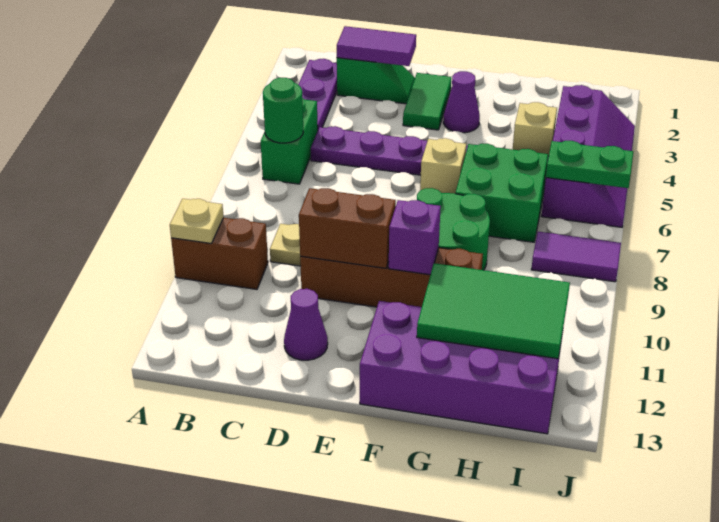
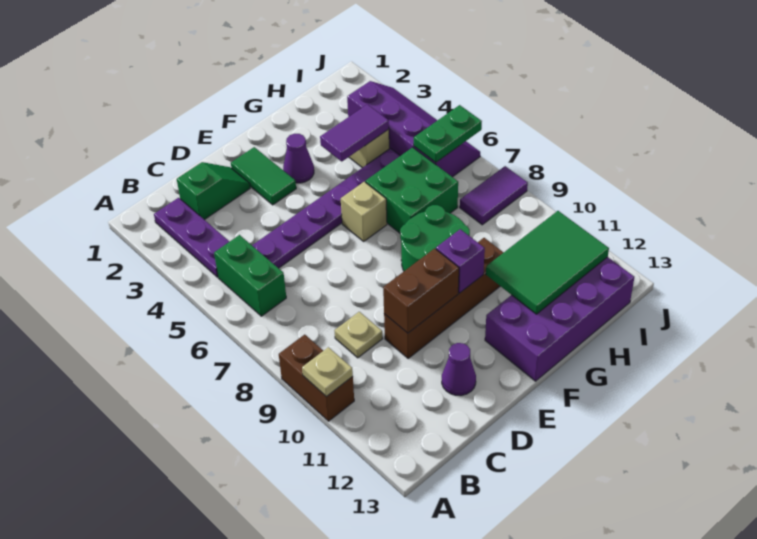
brown brick A10:B10 level 1 -> brown brick A9:A10 level 1
green round brick B6 level 2 -> none
purple tile C2:D2 level 2 -> purple tile G4:H4 level 2

